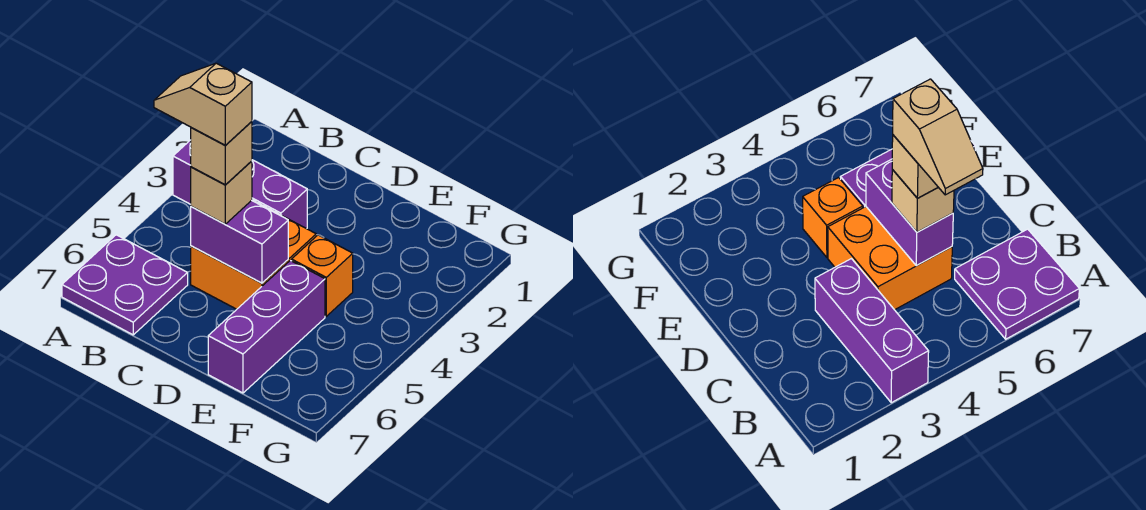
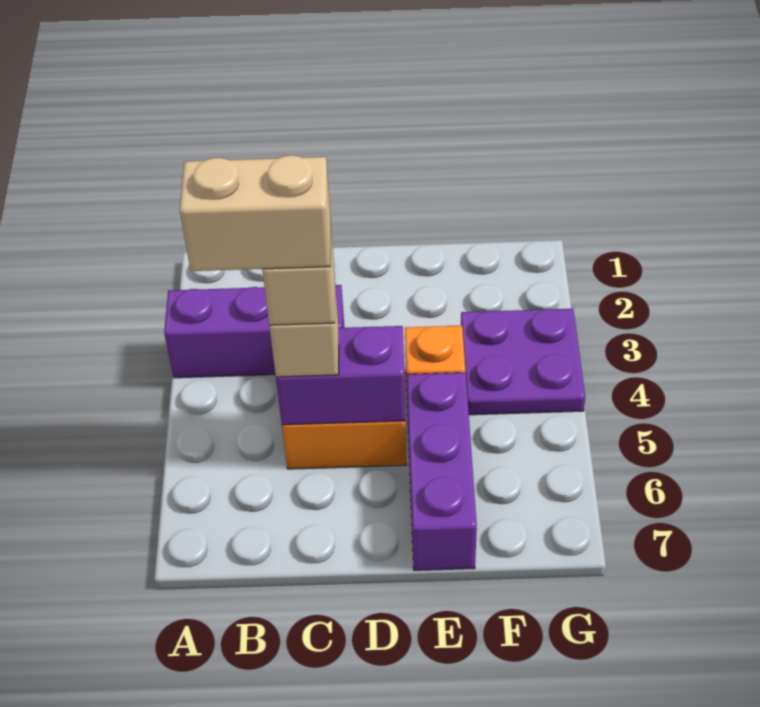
purple plate A6:B7 level 1 -> purple plate F3:G4 level 1
tan slope B5:C5 level 5 top C -> tan brick B5:C5 level 5

